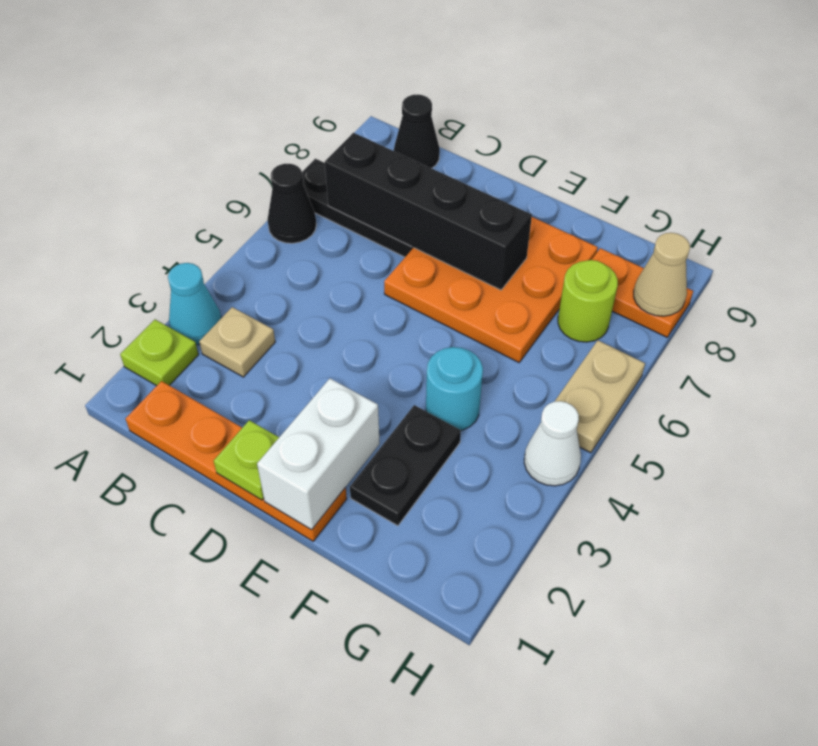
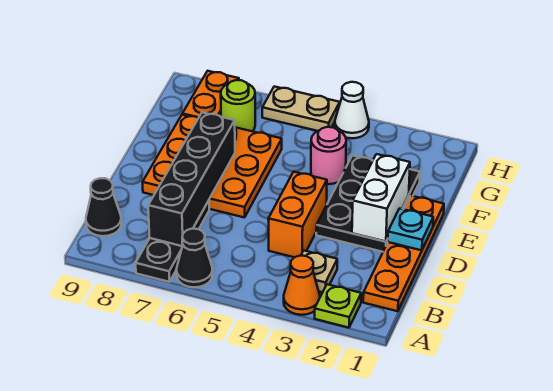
cyan cone A3 level 1 -> orange cone A3 level 1
none -> orange brick C4:D4 level 1
lime plate D1 level 2 -> cyan plate D1 level 2
white brick E1:E2 level 2 -> white brick D2:E2 level 2
black plate F2:F3 level 1 -> black plate D2:F3 level 1
cyan round brick F4 level 1 -> pink round brick F4 level 1
tan cone H8 level 2 -> none

